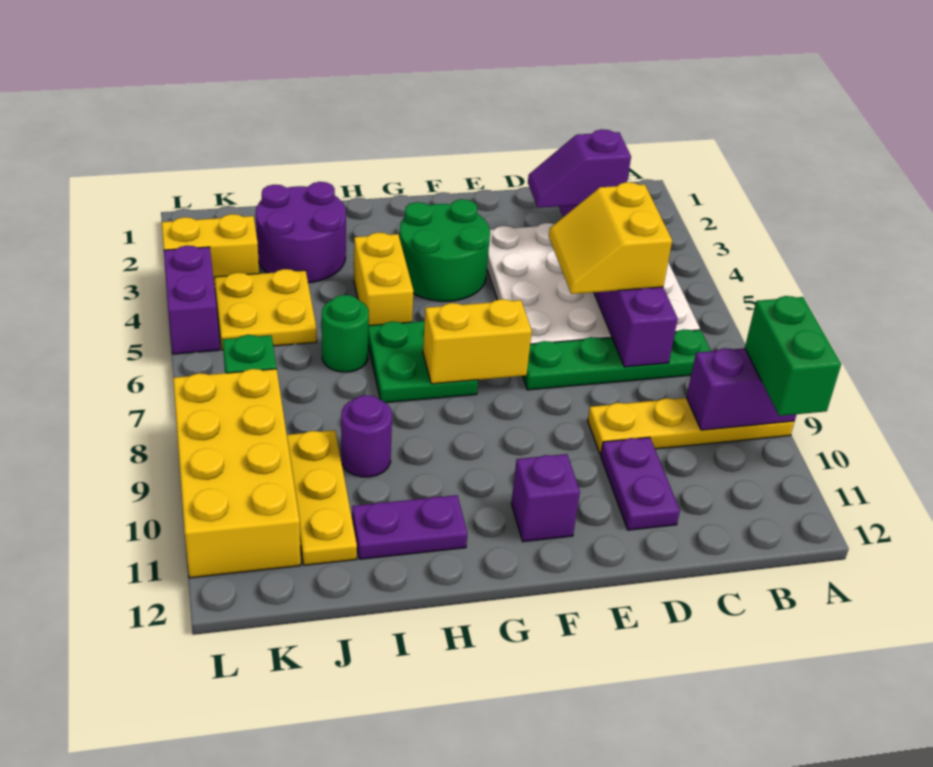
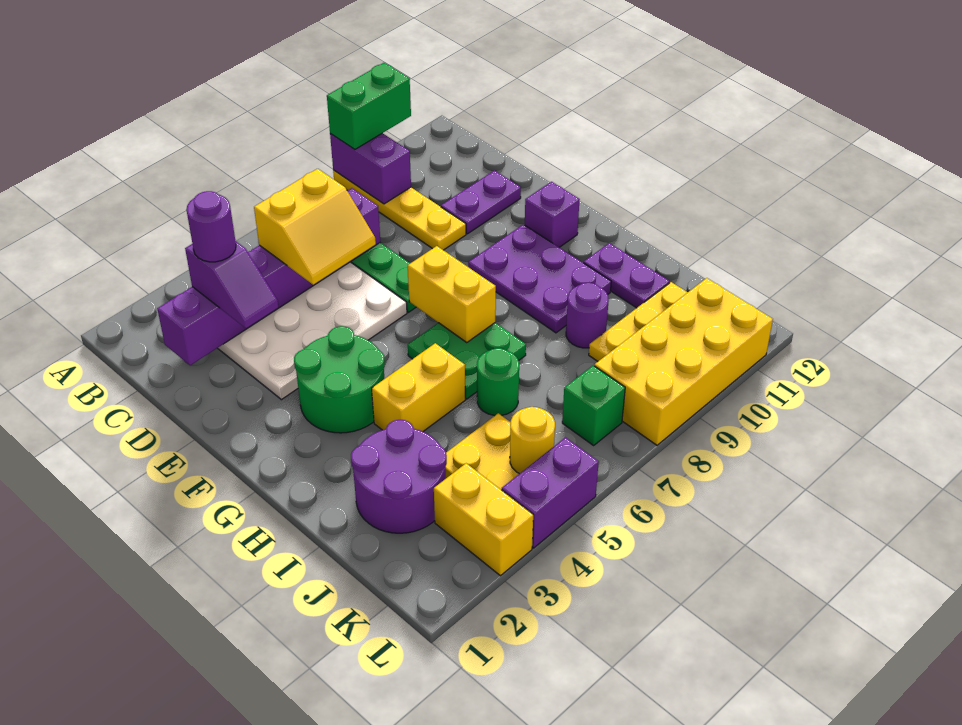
none -> purple round brick C3 level 4
none -> purple plate F9:H10 level 1
none -> yellow round brick K5 level 2

